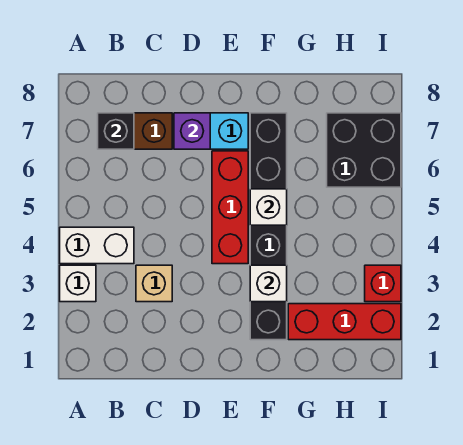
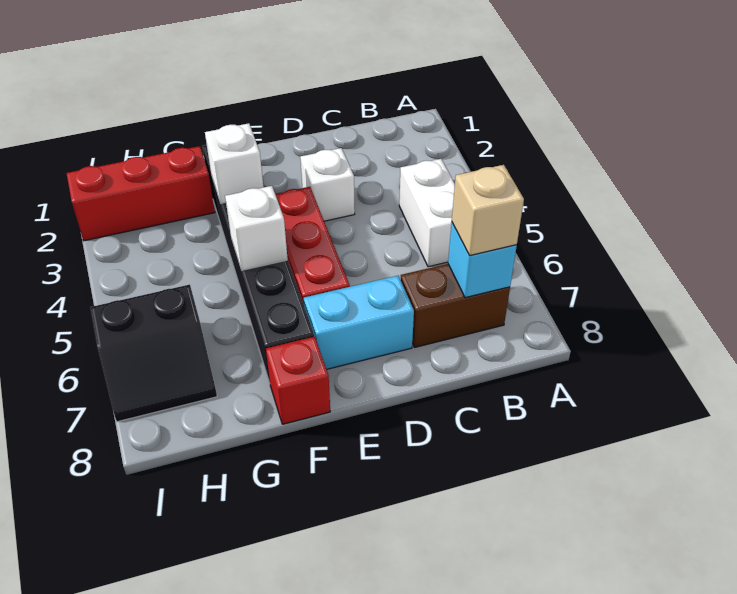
white brick A3 level 1 -> white brick D3 level 1
white brick A4:B4 level 1 -> white brick B4:B5 level 1
black brick B7 level 2 -> cyan brick B7 level 2
tan brick C3 level 1 -> tan brick B7 level 3
purple brick D7 level 2 -> none
black brick H6:I7 level 1 -> black slope H6:I7 level 1 top 6
red brick I3 level 1 -> red brick F8 level 1

